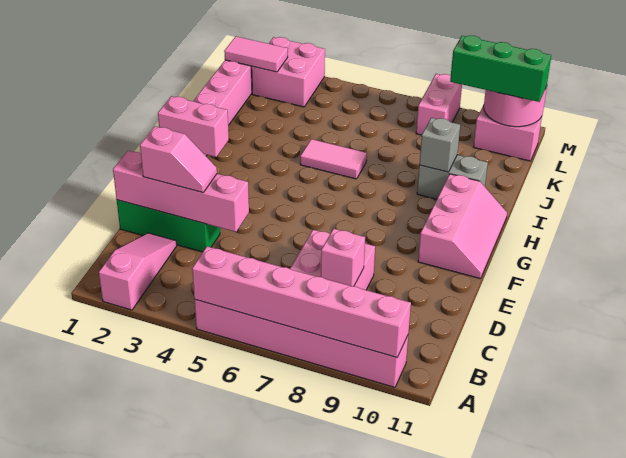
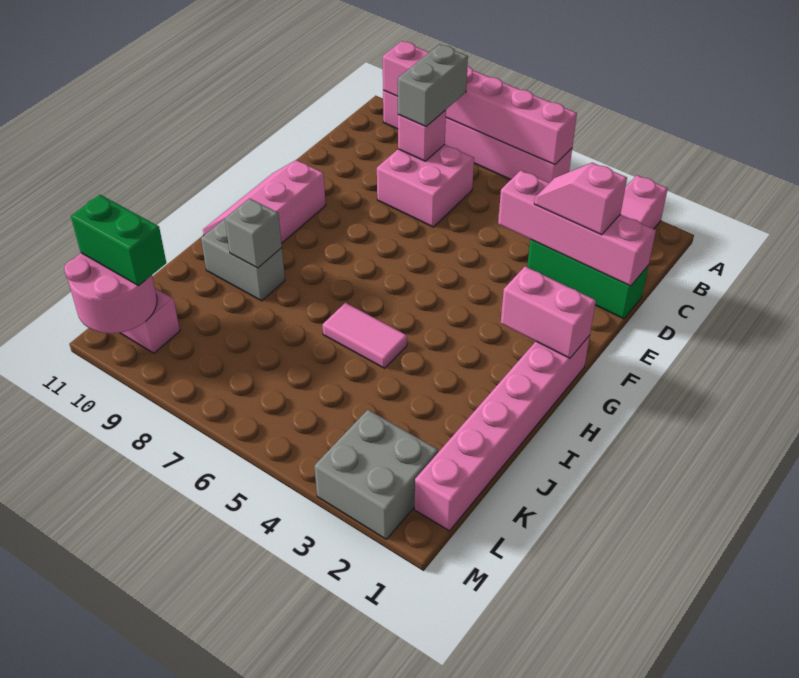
none -> grey brick B8:C8 level 3
pink tile L1:L2 level 2 -> none
pink brick L2:M3 level 1 -> grey brick L2:M3 level 1
pink brick L8:M8 level 1 -> none
green brick L9:L11 level 3 -> green brick L10:L11 level 3

